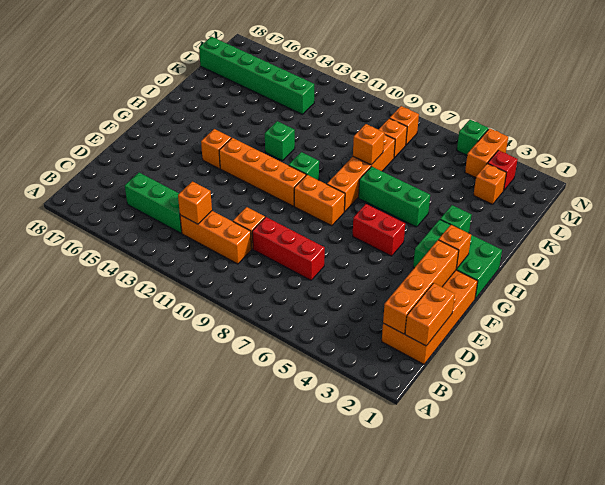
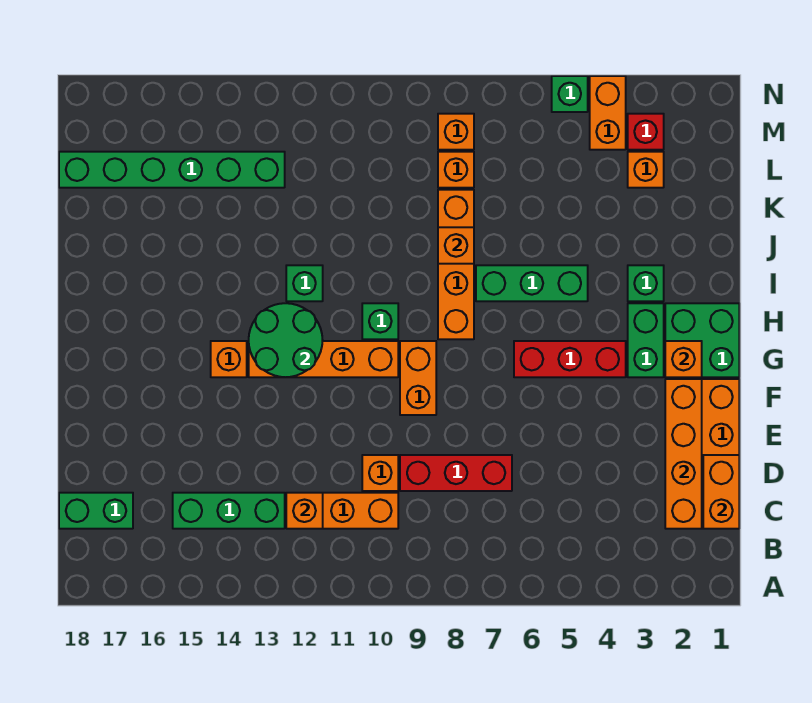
none -> green brick C17:C18 level 1
red brick G5:G6 level 1 -> red brick G4:G6 level 1
orange brick G8:G9 level 1 -> orange brick F9:G9 level 1
none -> green round brick G12:H13 level 2

